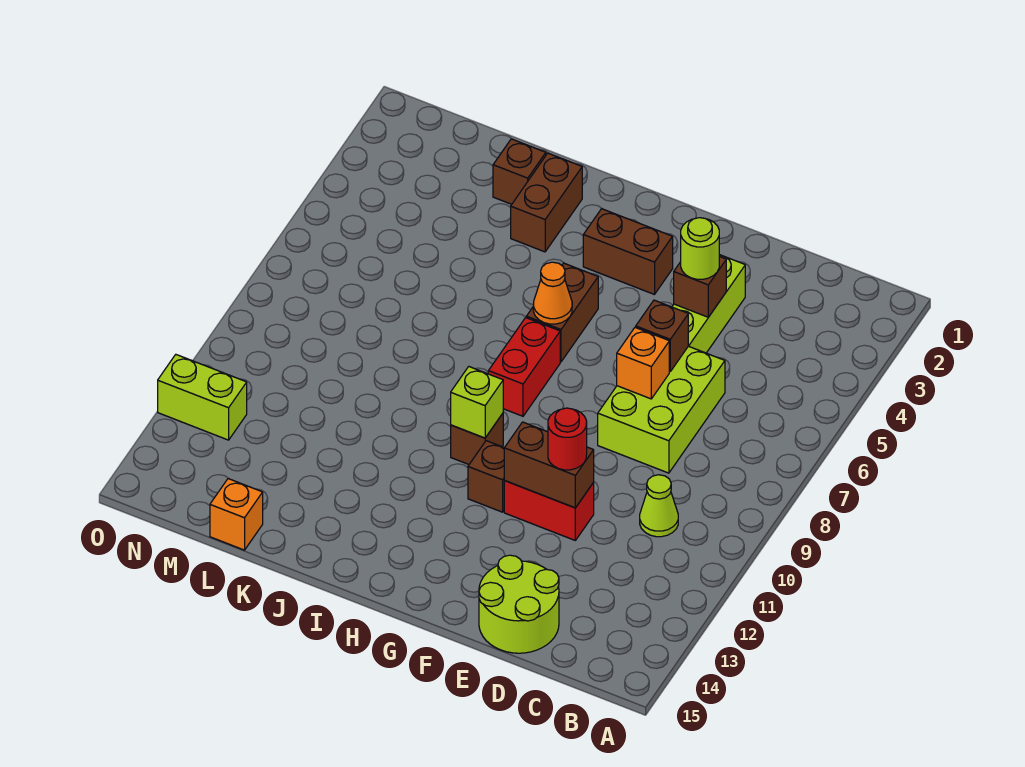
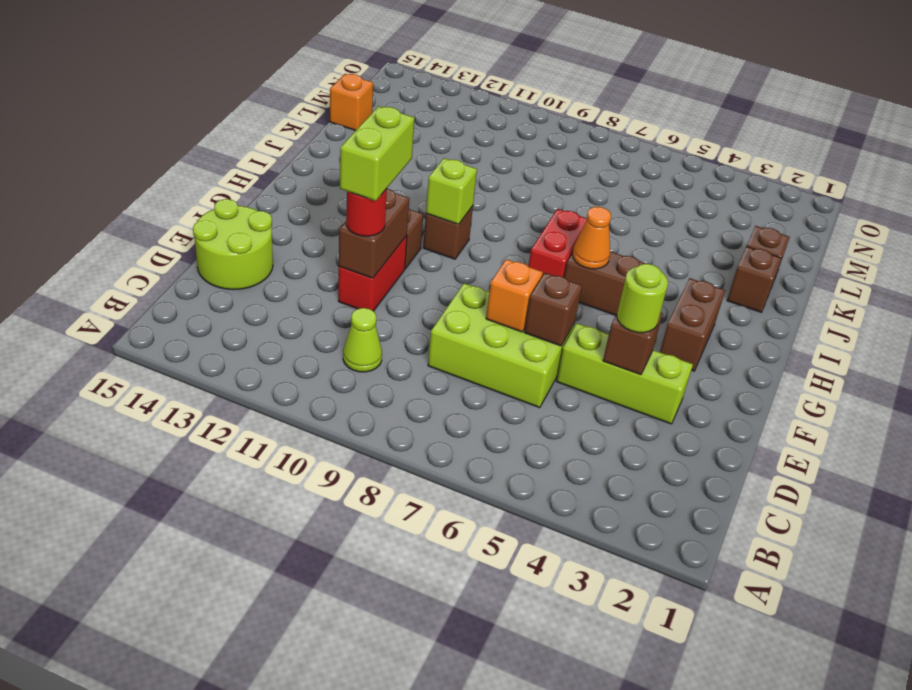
red brick H7:H8 level 1 -> red brick H7:I7 level 1
brown brick J2:J3 level 1 -> brown brick J2 level 1
lime brick N12:O12 level 1 -> lime brick E11:F11 level 4

